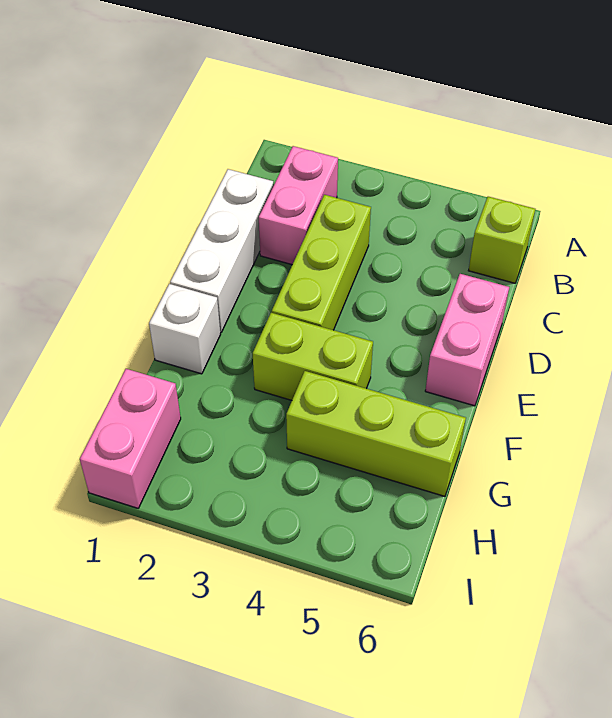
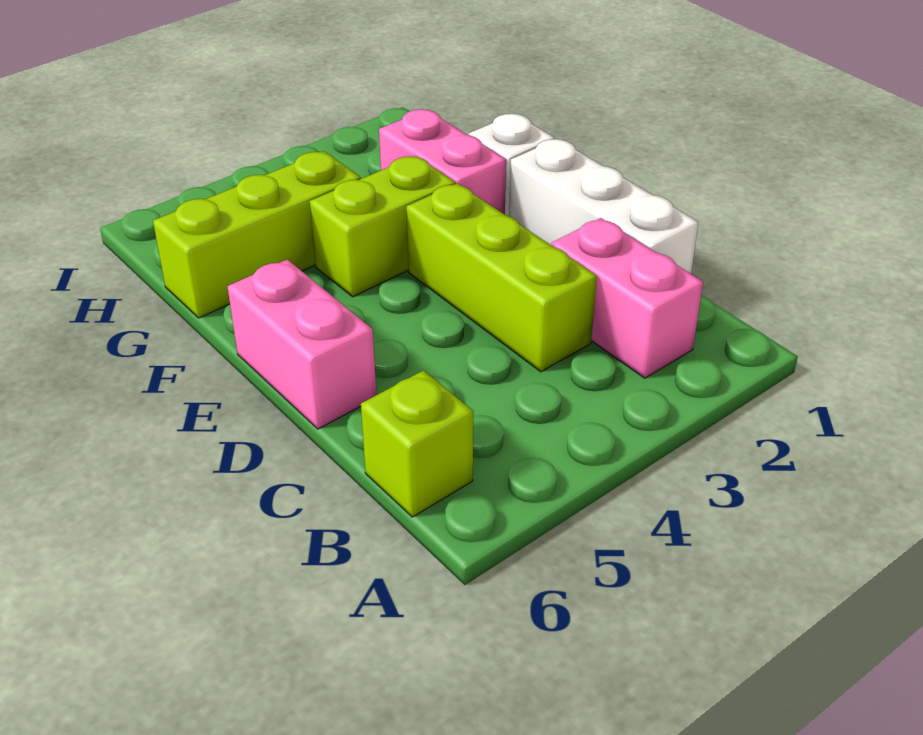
pink brick H1:I1 level 1 -> pink brick F2:G2 level 1

